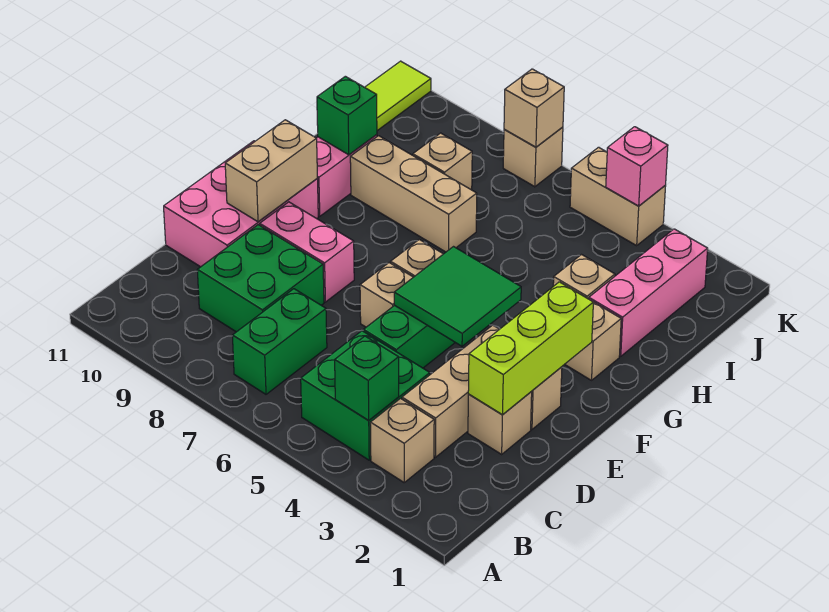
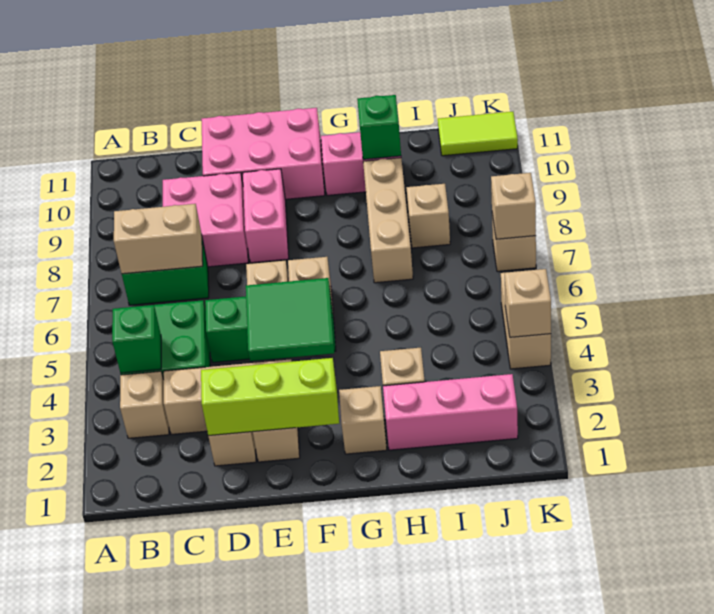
green brick C8:D9 level 1 -> pink brick C8:D9 level 1
tan brick E10:F10 level 2 -> tan brick B7:C7 level 2
pink brick K4 level 2 -> tan brick K4 level 2

